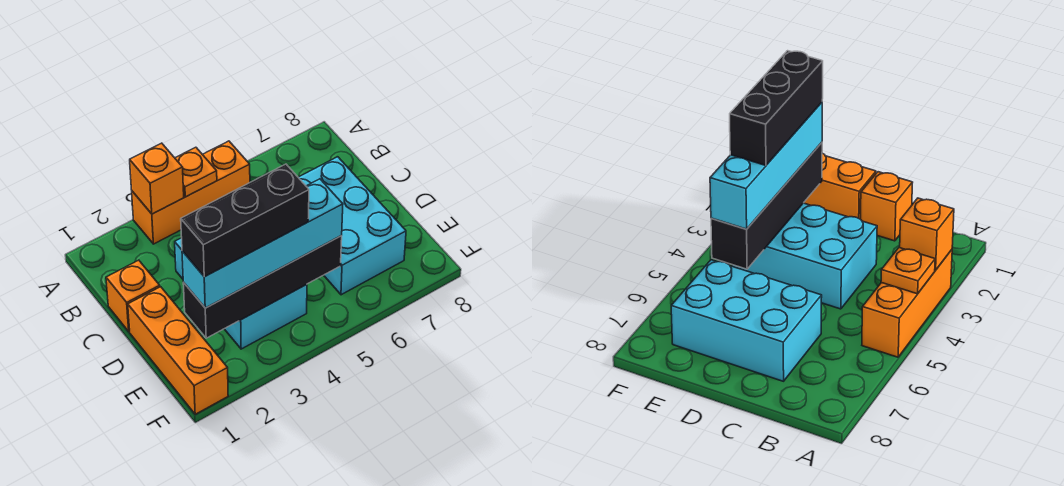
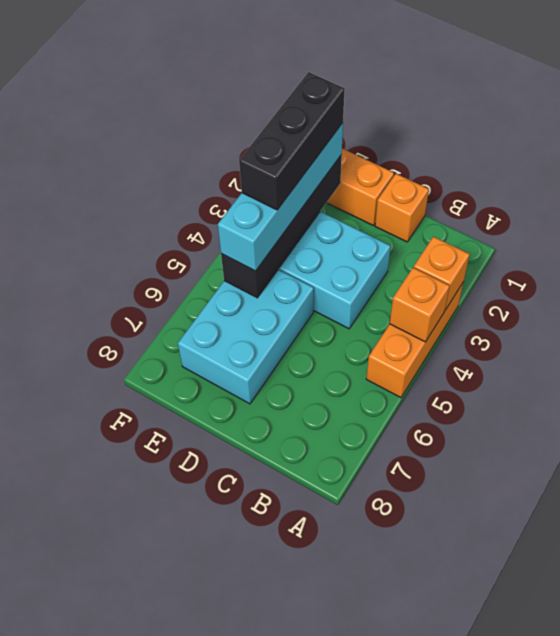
orange plate A4 level 2 -> orange brick A4 level 2
cyan brick C6:E7 level 1 -> cyan brick D5:E7 level 1

